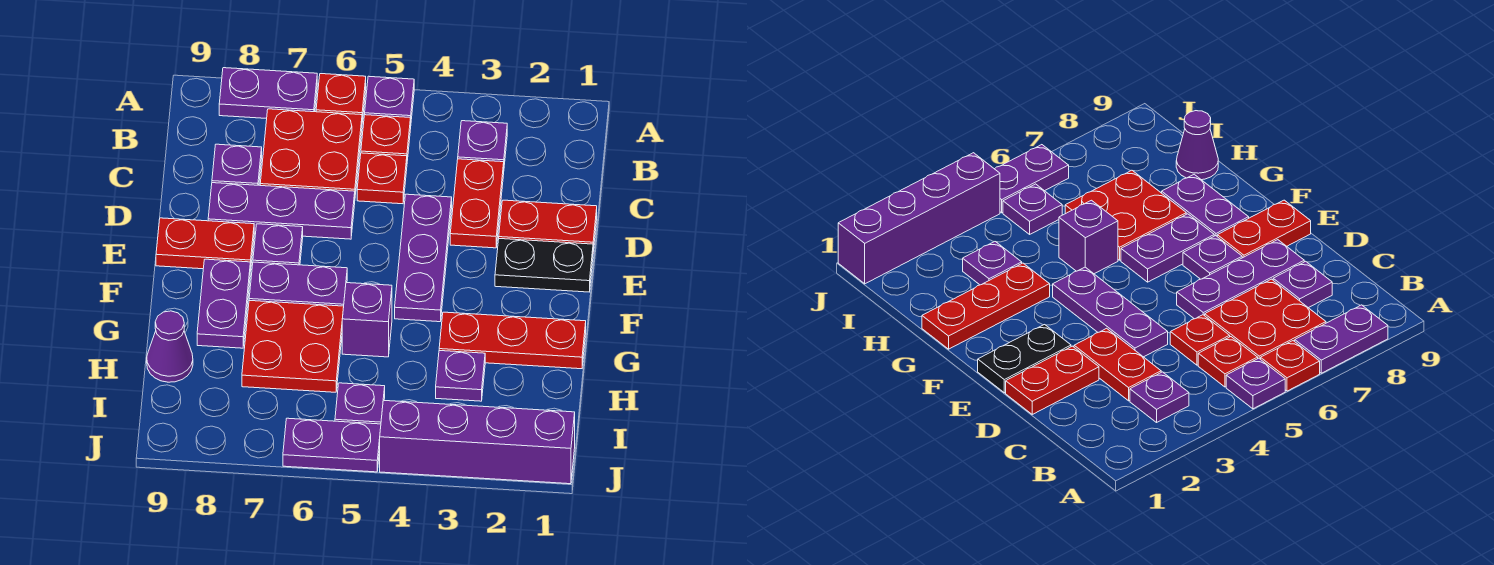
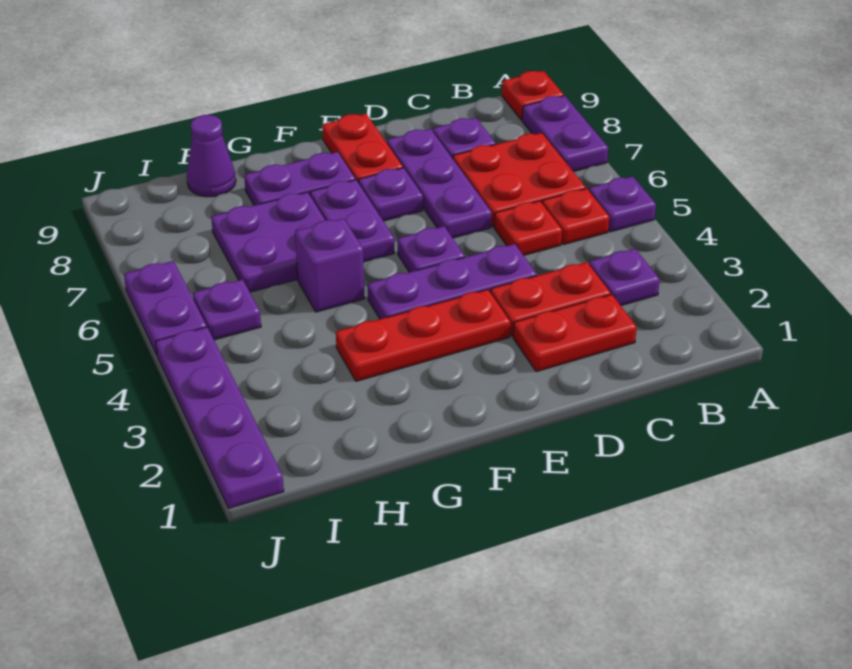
red plate A6 level 1 -> red plate A9 level 1
red plate D1:D2 level 1 -> red plate C2:D2 level 1
black plate E1:E2 level 1 -> none
red plate G1:G3 level 1 -> red plate E3:G3 level 1
red plate G6:H7 level 1 -> purple plate G6:H7 level 1
purple plate H3 level 1 -> purple plate E5 level 1
purple brick J1:J4 level 1 -> purple plate J1:J4 level 1

